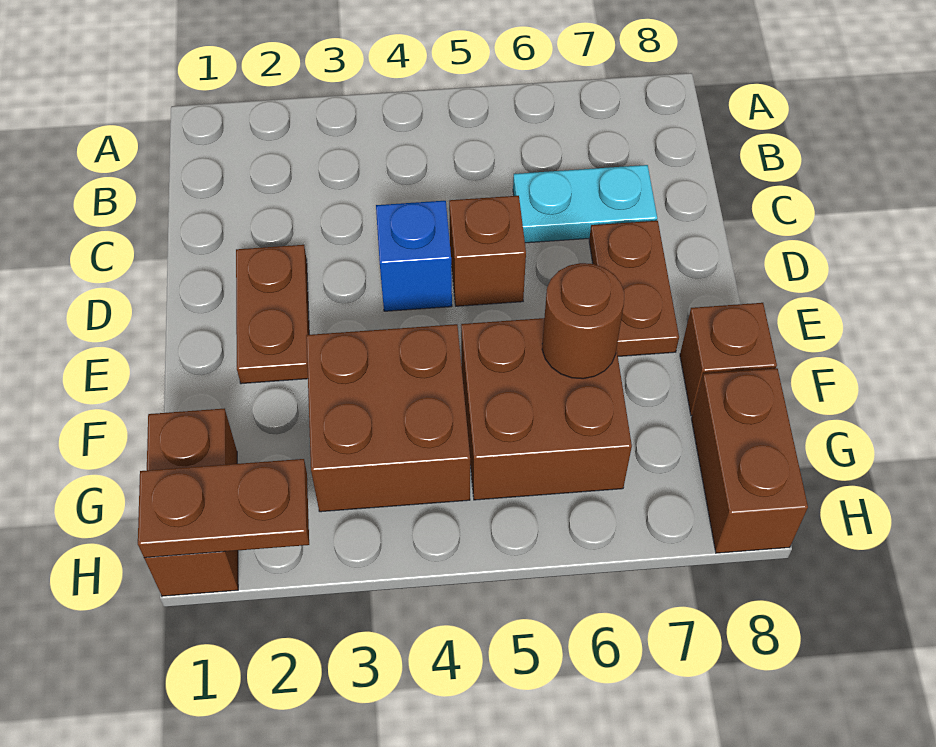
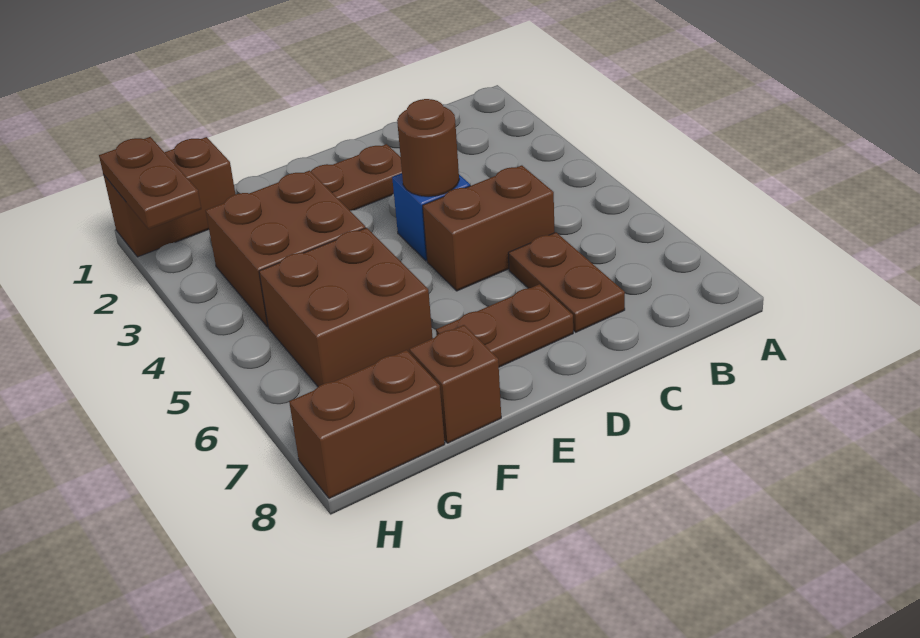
cyan plate C6:C7 level 1 -> brown plate C6:C7 level 1
brown brick D5 level 1 -> brown brick C5:D5 level 1
brown round brick F6 level 2 -> brown round brick D4 level 2

